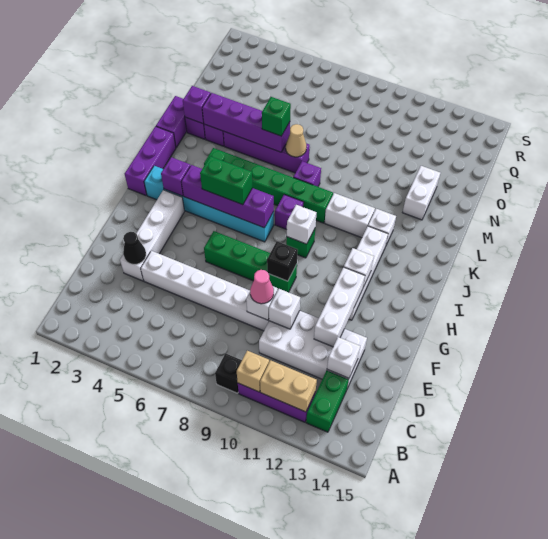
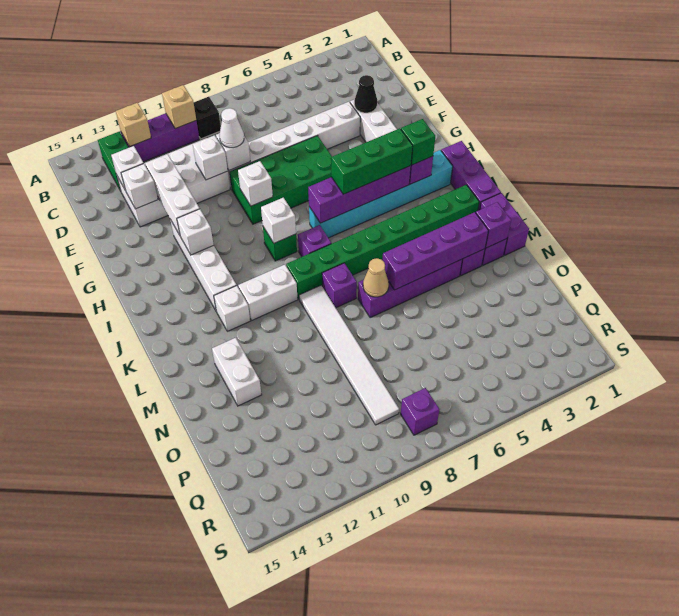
tan brick B11:B12 level 2 -> tan brick B12 level 2
pink cone E9 level 3 -> white cone E9 level 3
none -> white brick E13 level 2
green brick G6:G9 level 1 -> green brick F6:G9 level 1
black brick G9 level 2 -> white brick G9 level 2
green brick I5:I6 level 3 -> green brick I4:I6 level 3
green brick K4:K9 level 1 -> green brick K2:K9 level 1
none -> white tile L9:Q9 level 1
green brick M6 level 3 -> green brick I3 level 3
none -> purple brick R8 level 1

